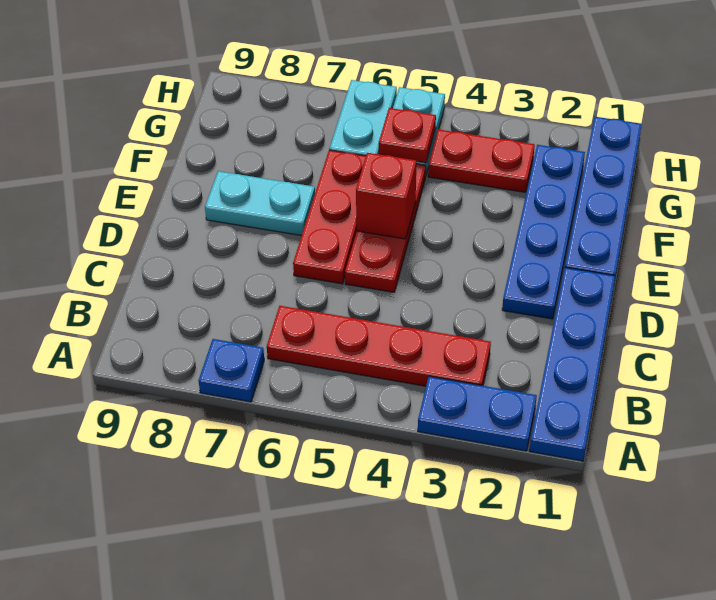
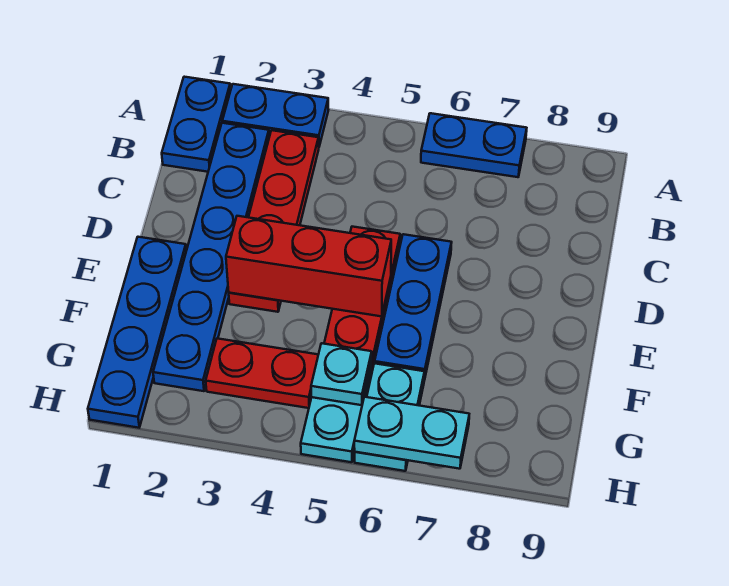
blue plate A1:D1 level 1 -> blue plate A1:B1 level 1
blue plate A7 level 1 -> blue plate A6:A7 level 1
red plate B3:B6 level 1 -> red plate B3:E3 level 1
blue plate D2:G2 level 1 -> blue plate B2:G2 level 1
red plate D6:F6 level 1 -> blue plate D6:F6 level 1
red brick E5 level 2 -> red brick E3:E5 level 2
cyan plate E7:E8 level 1 -> cyan plate H6:H7 level 2
red plate G5 level 2 -> cyan plate G5 level 2

